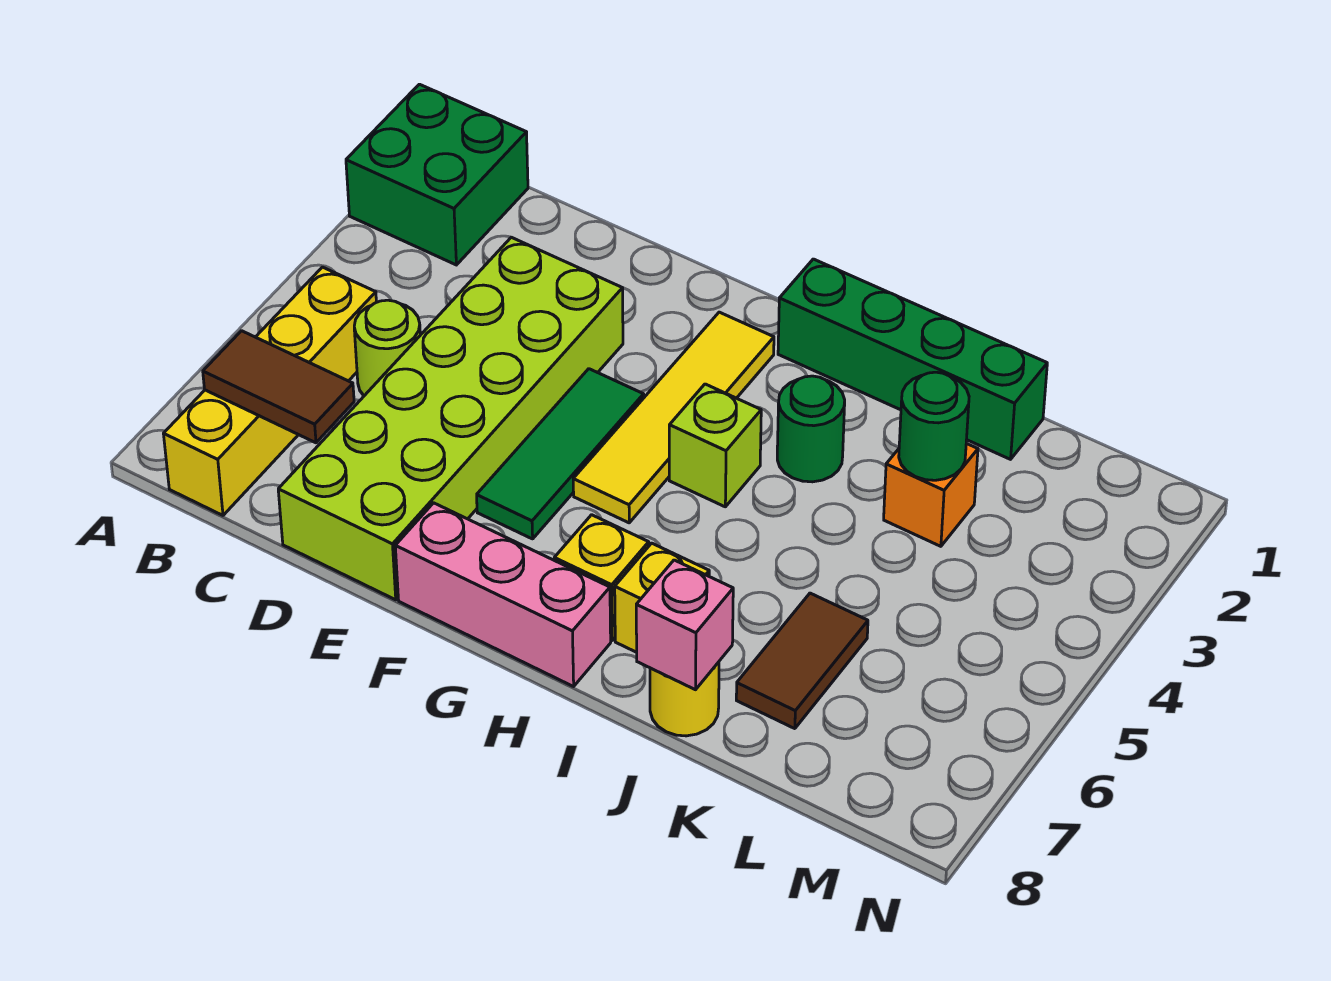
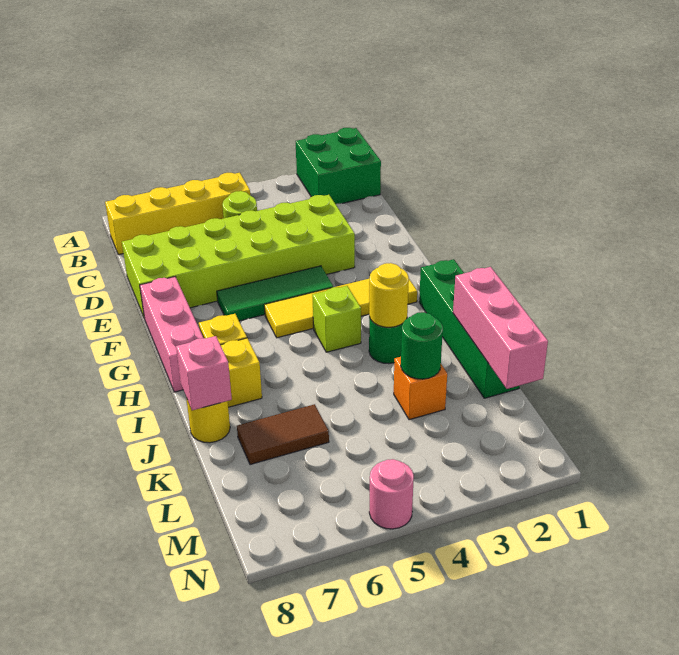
brown tile B7:C7 level 2 -> none
none -> yellow round brick I3 level 2
none -> pink brick J1:L1 level 2
none -> pink round brick N5 level 1

